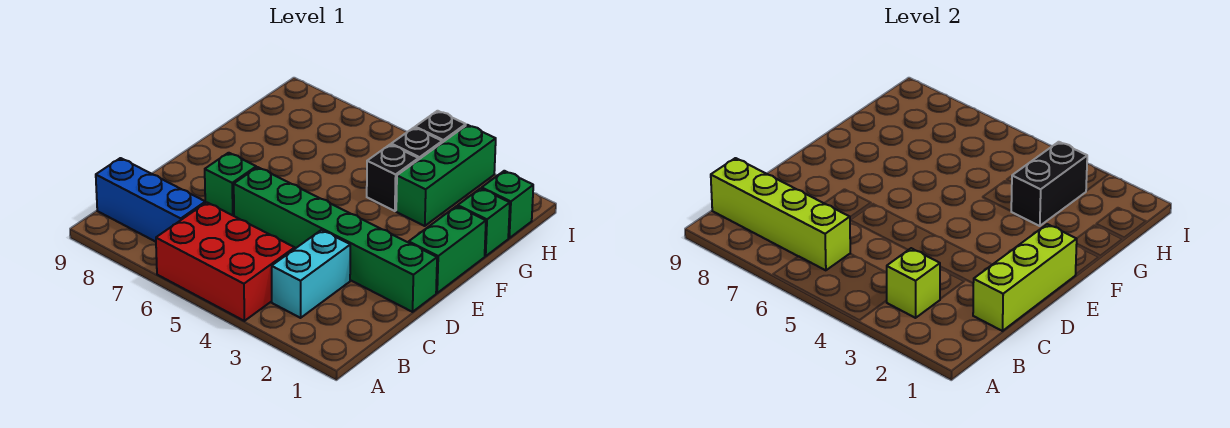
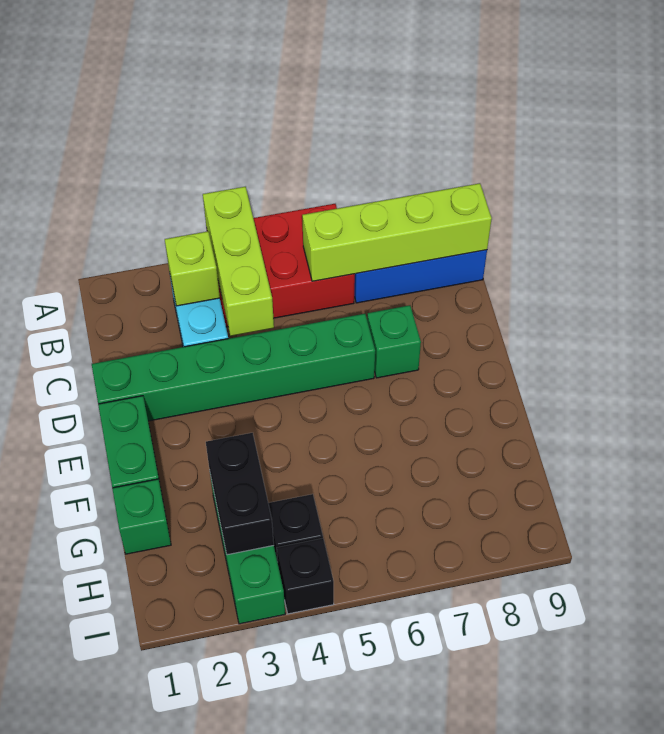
lime brick C1:E1 level 2 -> lime brick A4:C4 level 2
black brick G4 level 1 -> none
green brick H1 level 1 -> none

